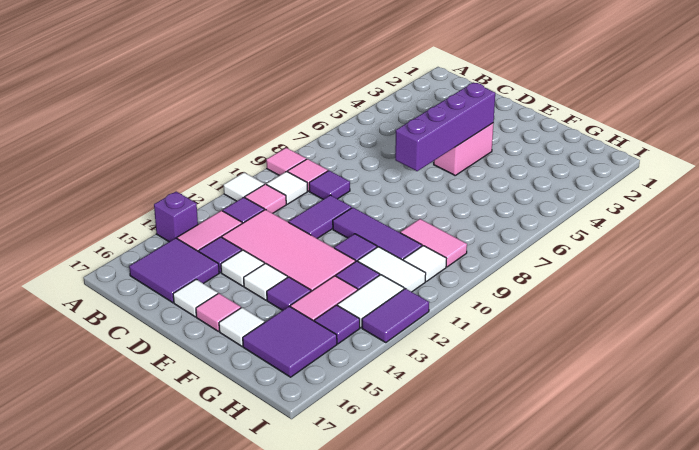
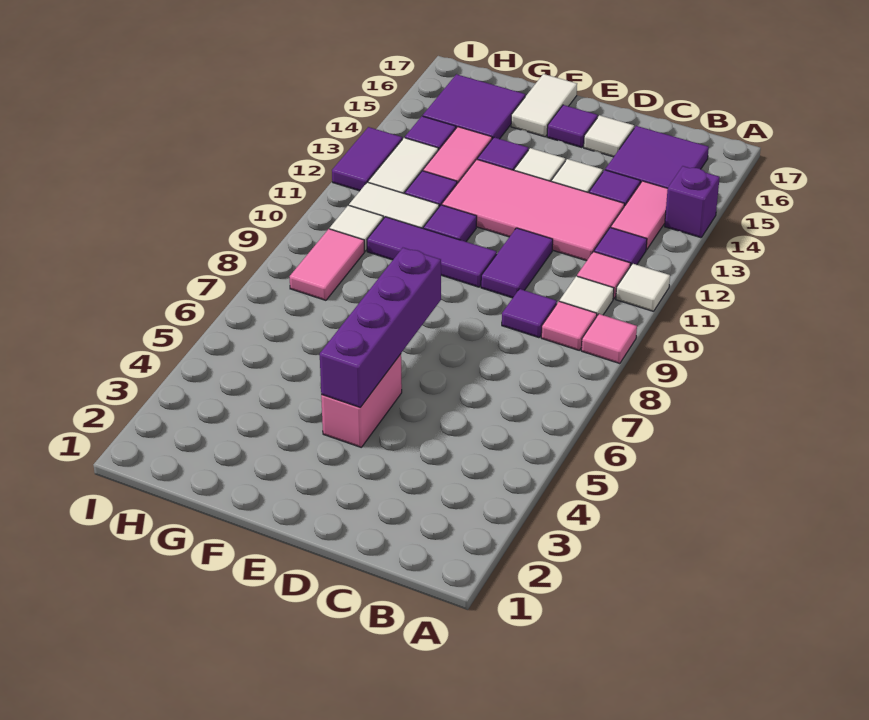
pink tile E16 level 1 -> purple tile E16 level 1
white tile F16 level 1 -> white tile F16:F17 level 1
pink tile G9:H9 level 1 -> pink tile H8:H9 level 1

